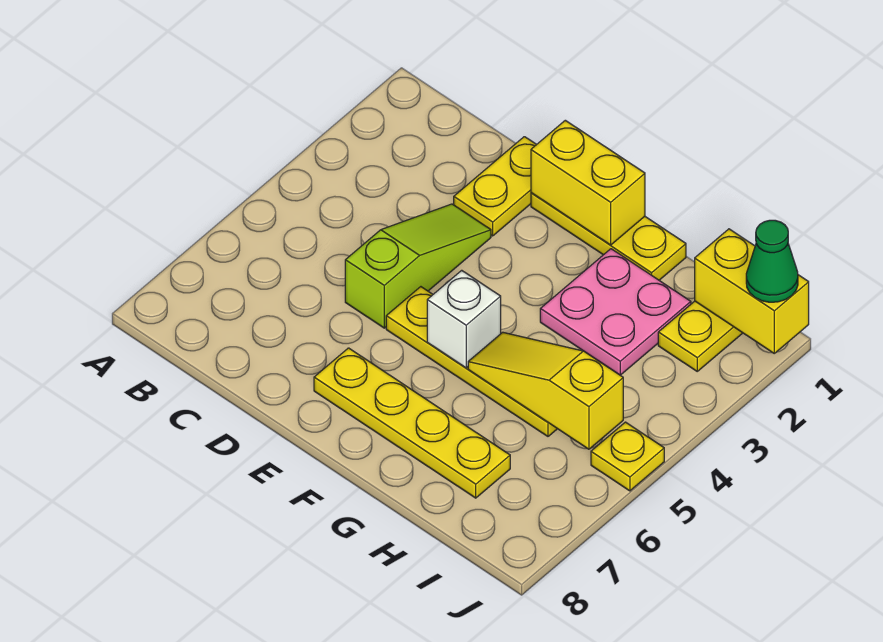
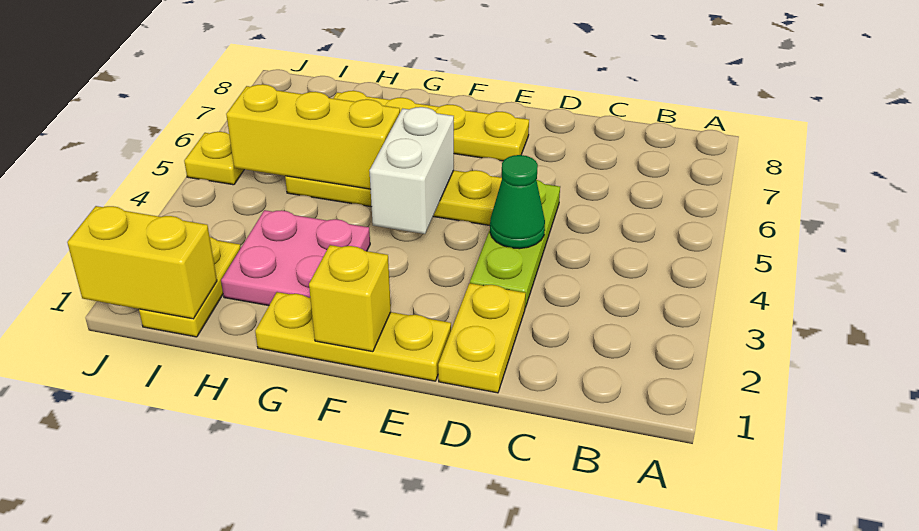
lime slope D3:D5 level 1 top 5 -> lime plate D3:D5 level 1
yellow brick E1:F1 level 2 -> yellow brick F1 level 2
white brick F5 level 2 -> white brick F4:F5 level 2
yellow slope G5:I5 level 2 top I -> yellow brick G5:I5 level 2
green cone J1 level 3 -> green cone D4 level 2

